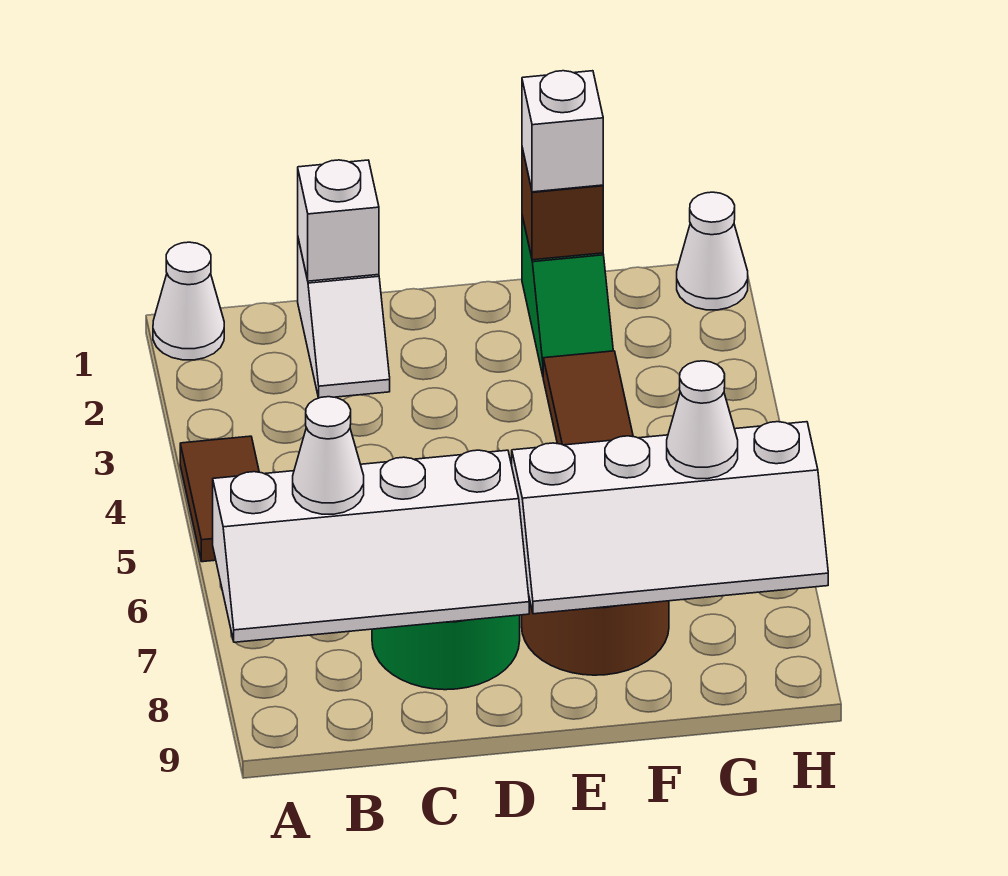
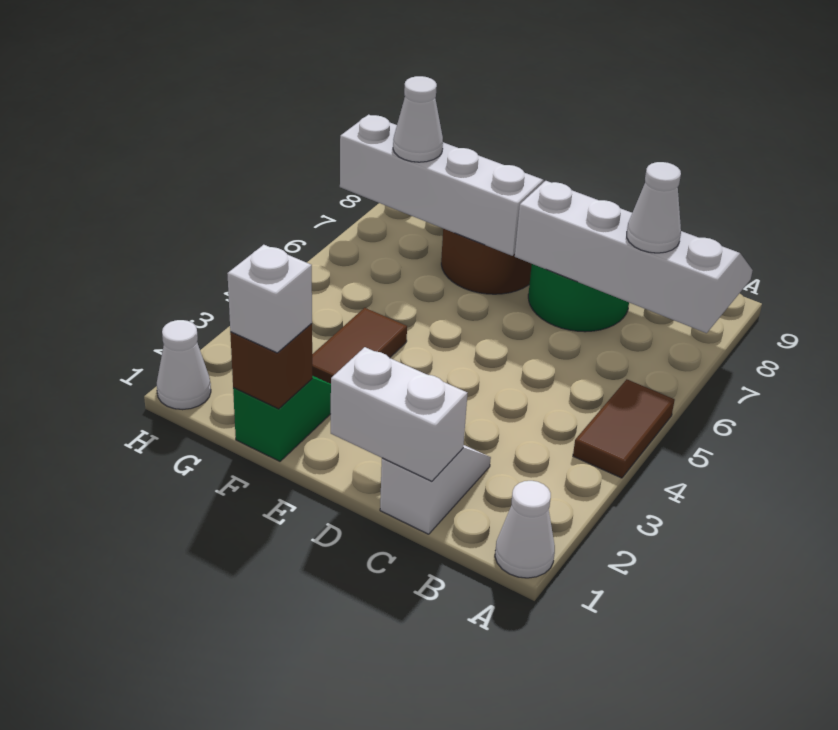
white brick C1 level 2 -> white brick C1:D1 level 2

